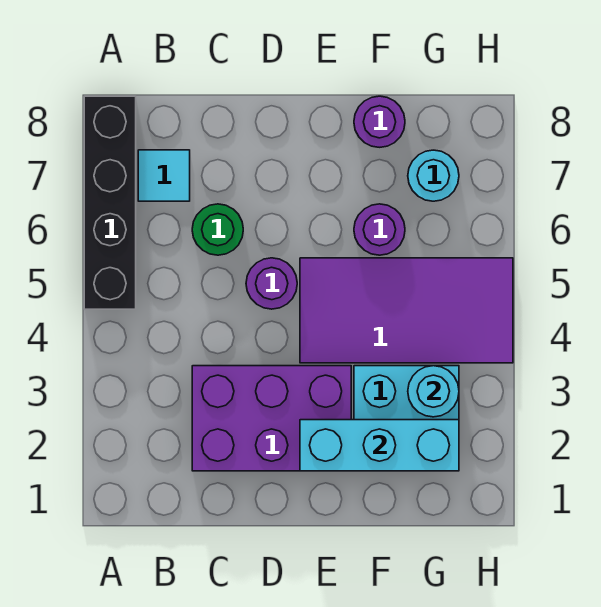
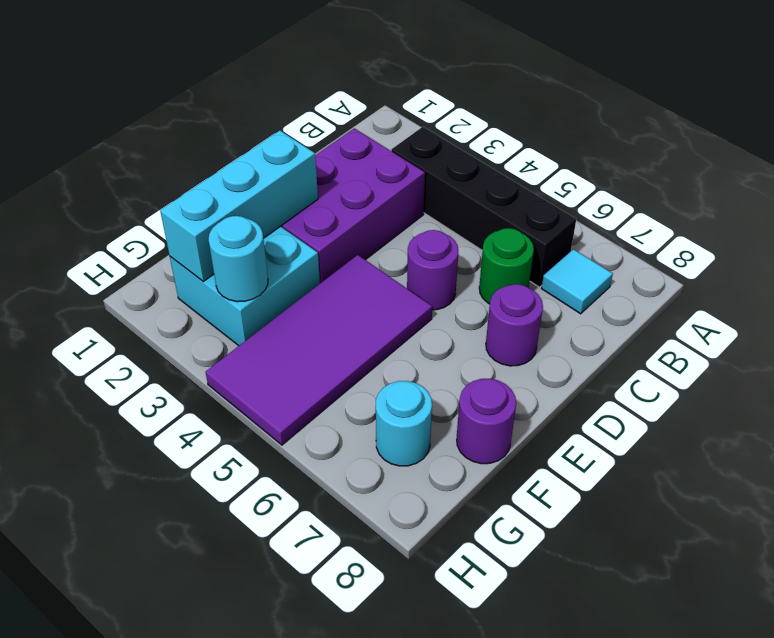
black brick A5:A8 level 1 -> black brick B3:B6 level 1
purple round brick F6 level 1 -> purple round brick D7 level 1

